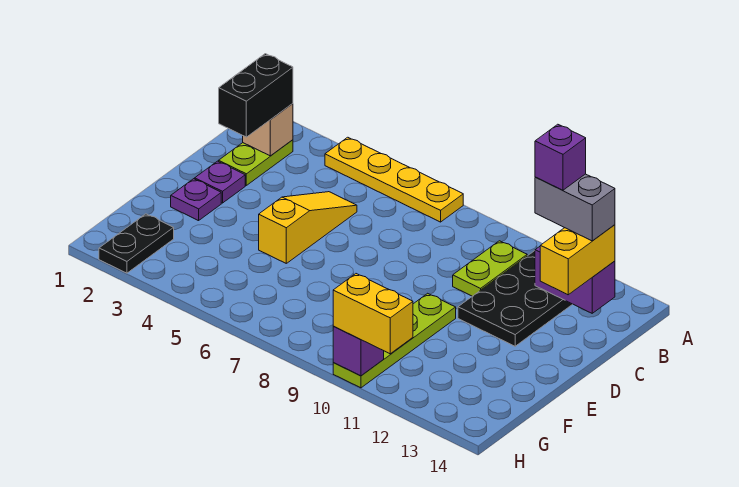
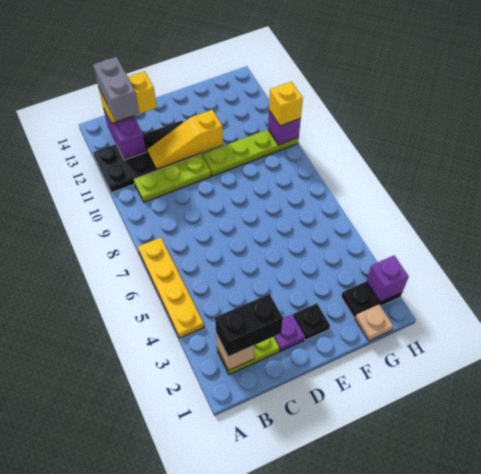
lime plate B10:C10 level 1 -> lime plate B10:D10 level 1
purple brick B12 level 5 -> purple brick H2 level 2
yellow slope C5:E5 level 1 top E -> yellow slope C11:E11 level 2 top E
purple plate E2 level 1 -> black plate E2 level 1
none -> tan plate G1 level 1
yellow brick H10:H11 level 3 -> yellow brick H10 level 3

